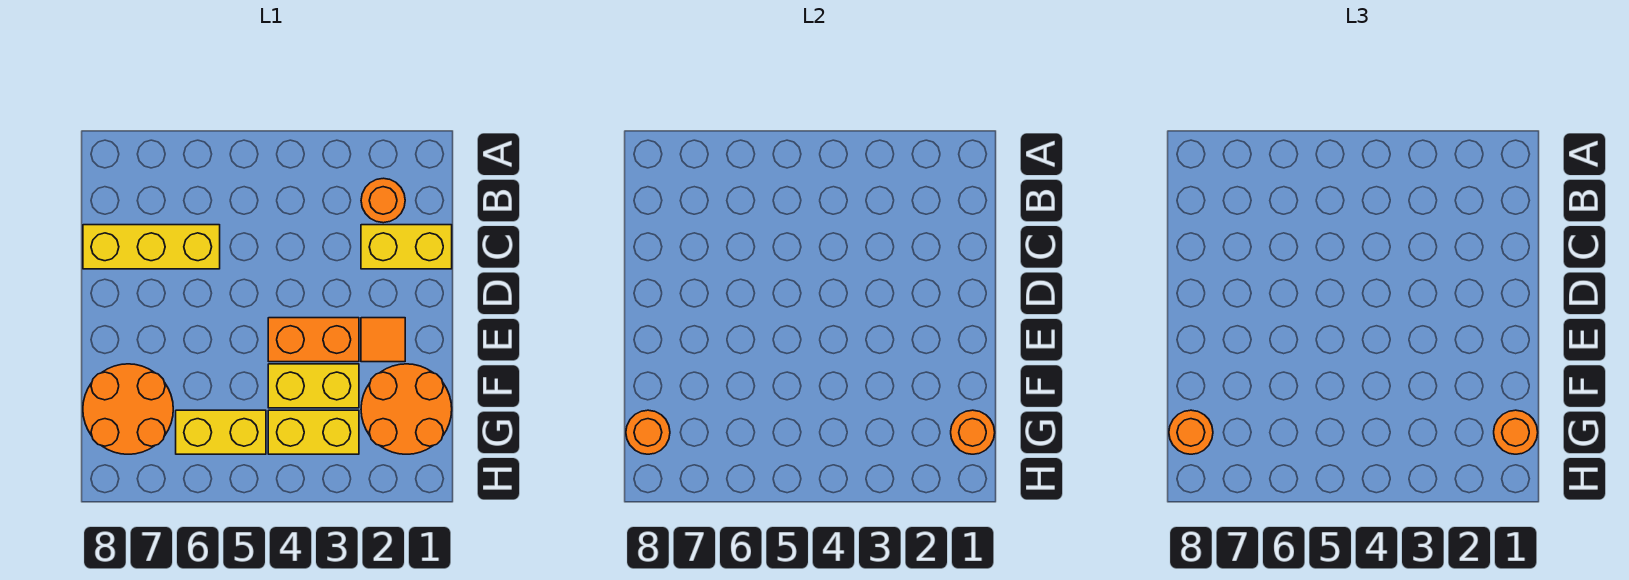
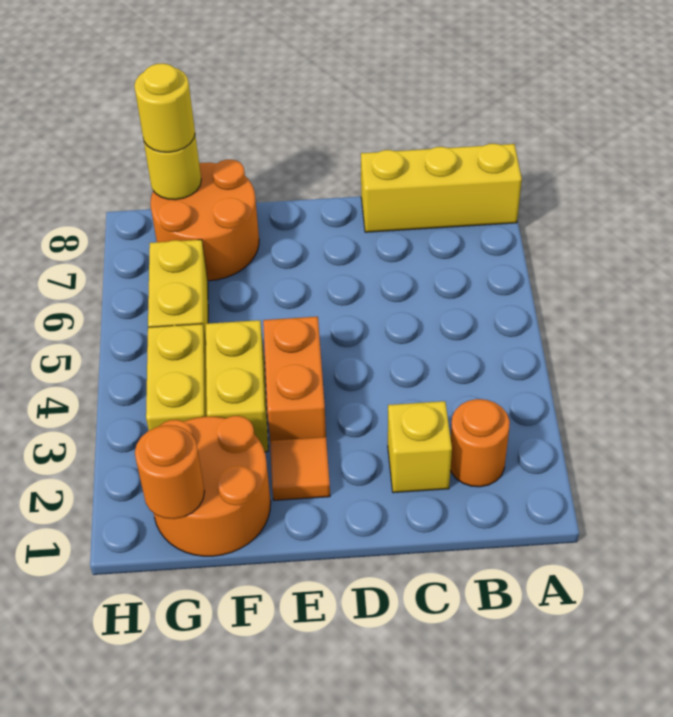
yellow brick C1:C2 level 1 -> yellow brick C2 level 1
yellow brick C6:C8 level 1 -> yellow brick A8:C8 level 1
orange round brick G1 level 3 -> none
orange round brick G8 level 2 -> yellow round brick G8 level 2
orange round brick G8 level 3 -> yellow round brick G8 level 3

